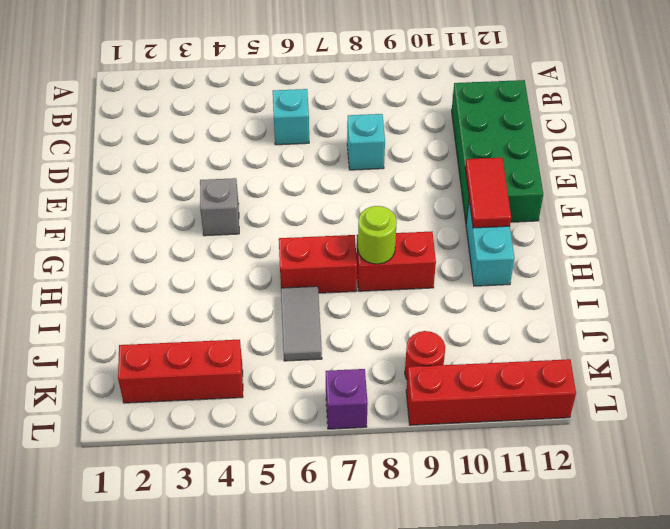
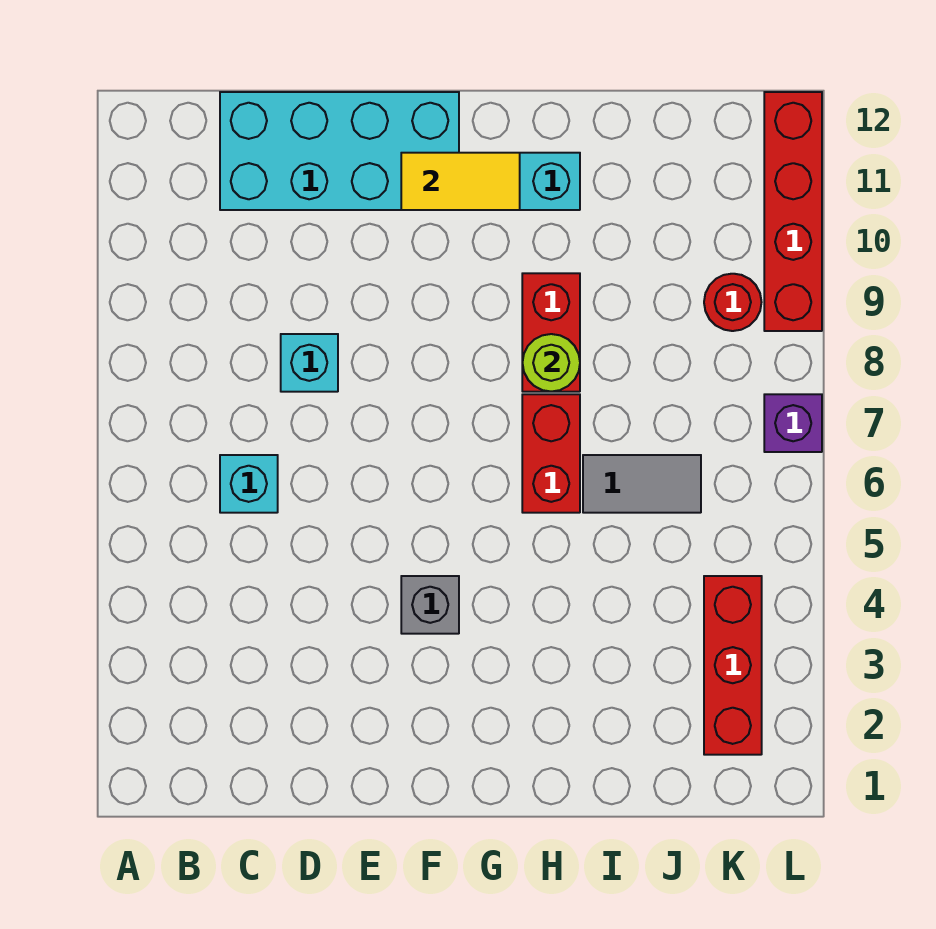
green brick C11:F12 level 1 -> cyan brick C11:F12 level 1
red tile F11:G11 level 2 -> yellow tile F11:G11 level 2

